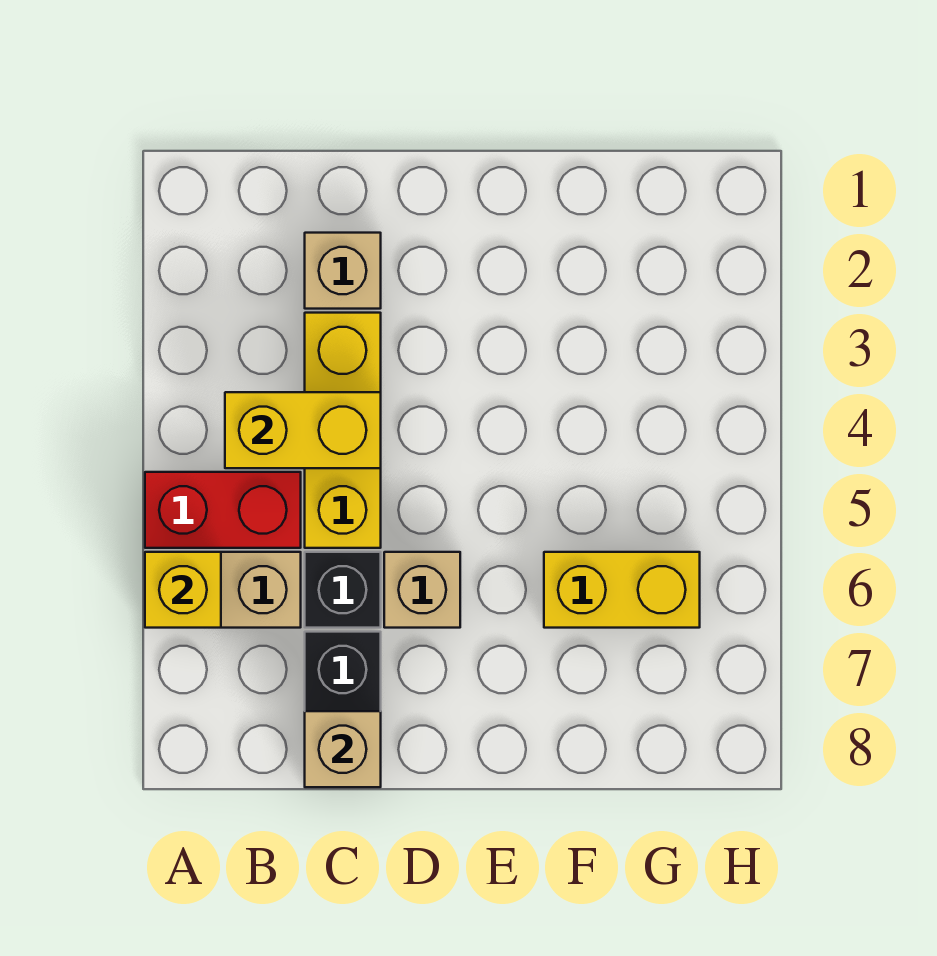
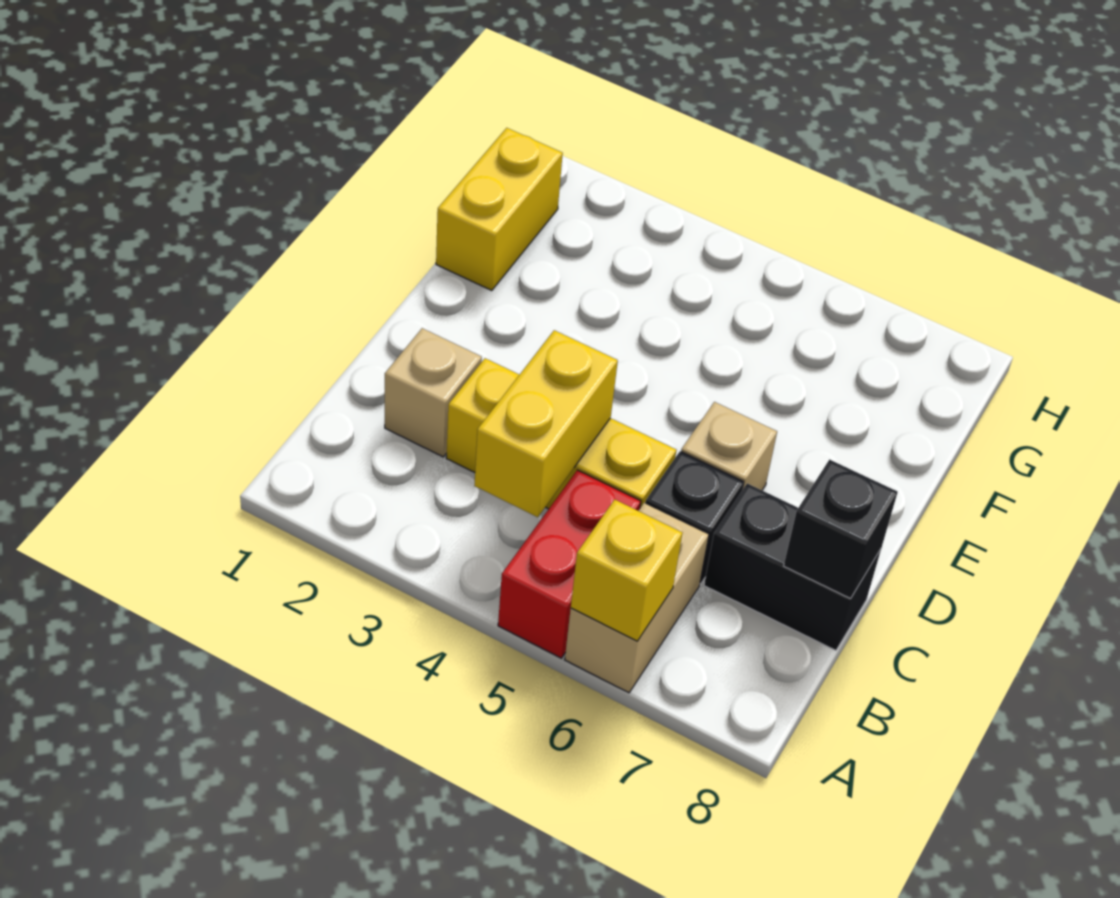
tan brick C8 level 2 -> black brick C8 level 2
yellow brick F6:G6 level 1 -> yellow brick F1:G1 level 1

